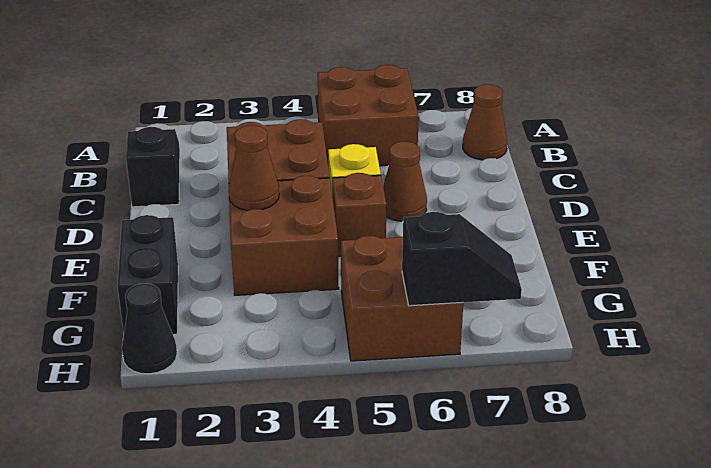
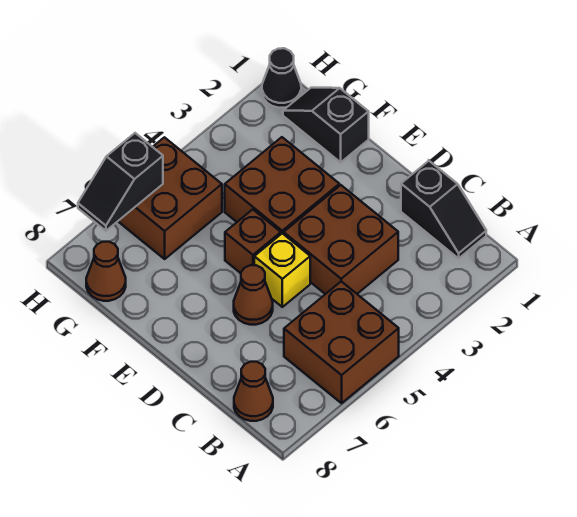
brown cone E3 level 2 -> brown cone G8 level 1
black brick F1:G1 level 1 -> black slope F1:G1 level 1 top F

